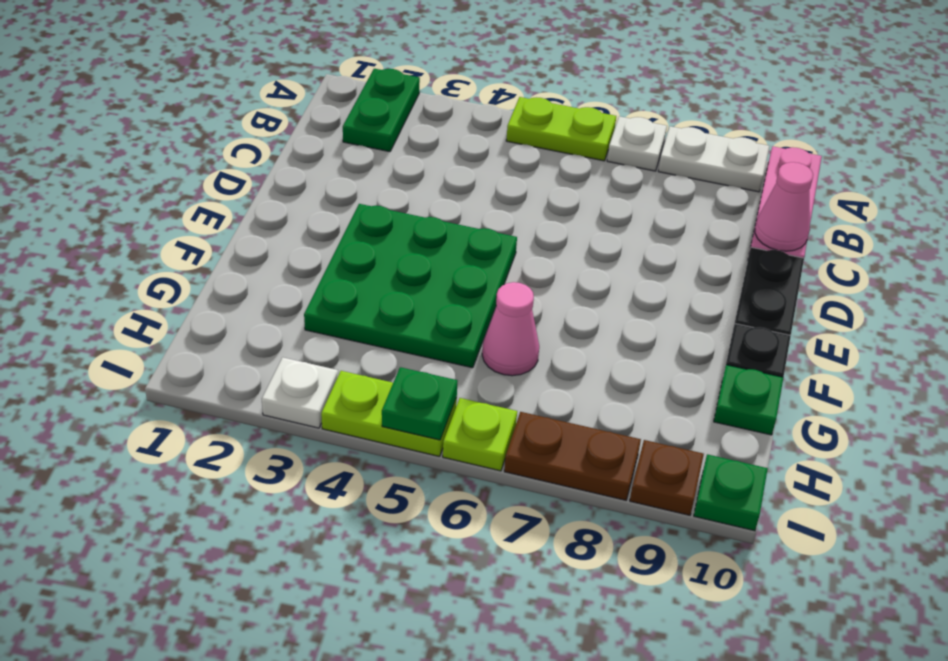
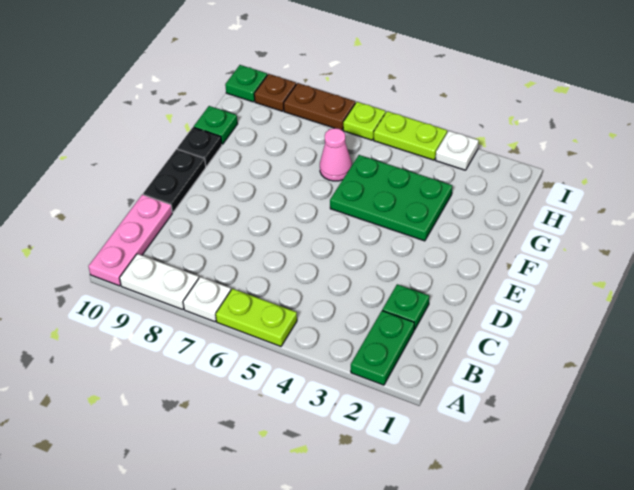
pink cone C10 level 2 -> none
green plate E3:G5 level 1 -> green plate F3:G5 level 1
green plate I5 level 2 -> green plate C2 level 1

